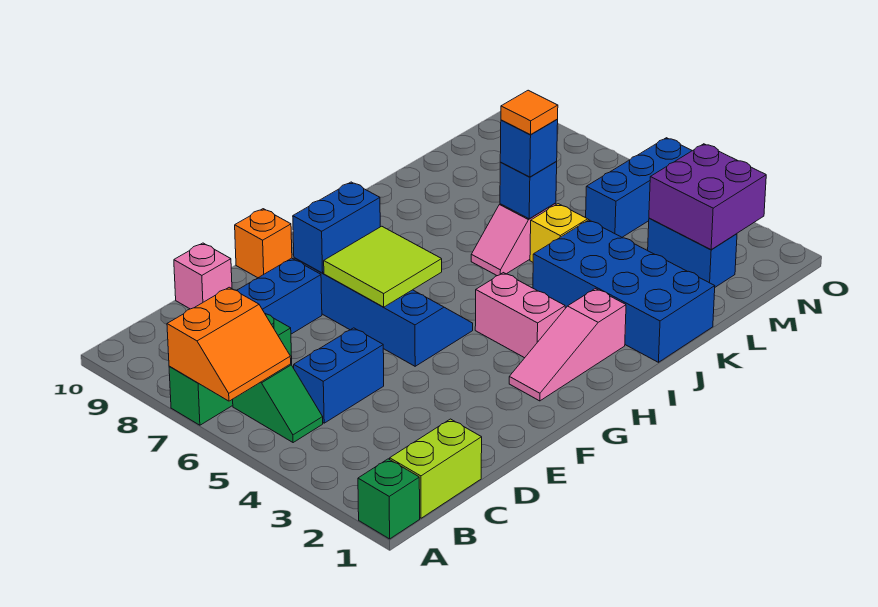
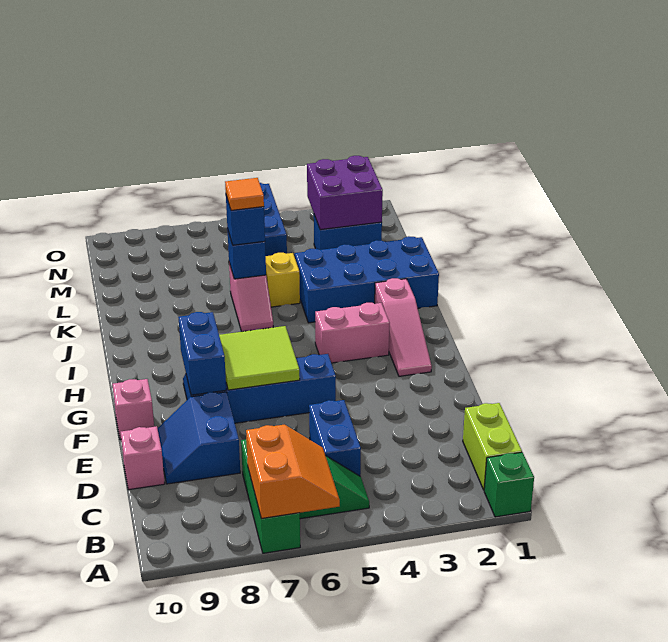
orange brick F10 level 1 -> pink brick F10 level 1

